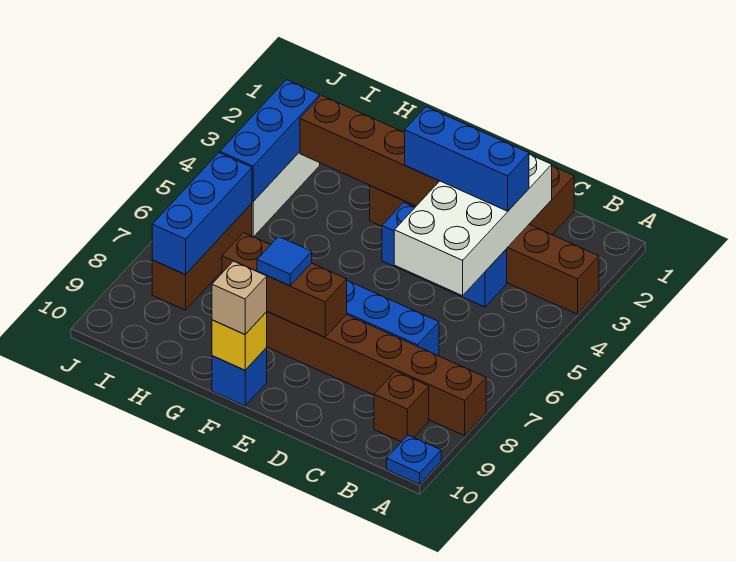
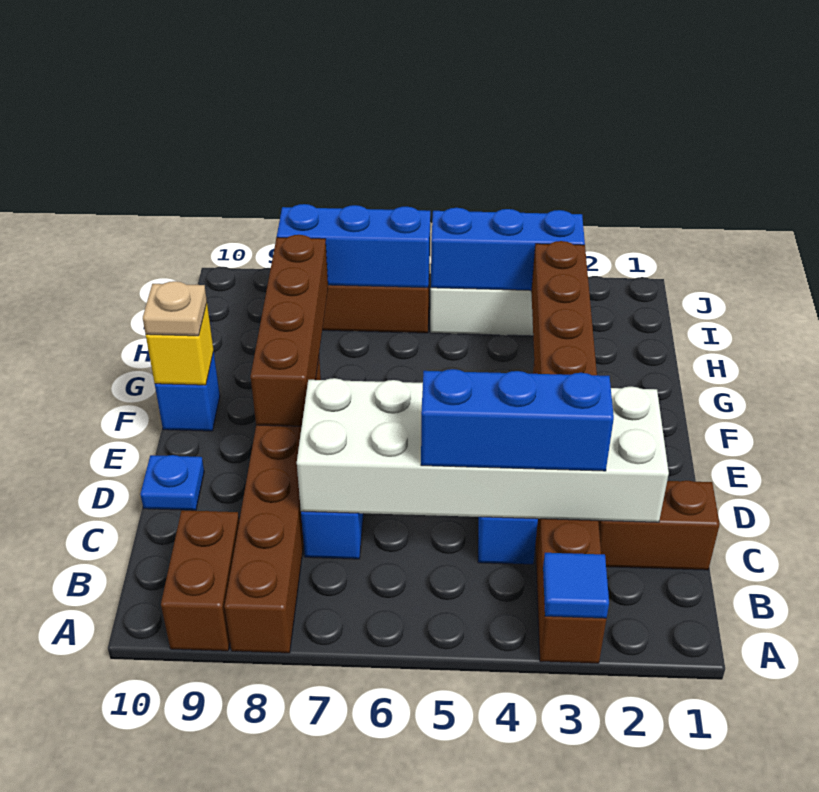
blue plate A10 level 1 -> blue plate D10 level 1
brown brick B9 level 1 -> brown brick A9:B9 level 1
white brick C2:D5 level 2 -> white brick C2:D7 level 2
blue brick C3:E3 level 3 -> blue brick C3:C5 level 3
brown brick E8:G8 level 2 -> brown brick E8:H8 level 2
blue tile F8 level 3 -> blue tile A3 level 2
tan brick F10 level 3 -> tan plate F10 level 3

